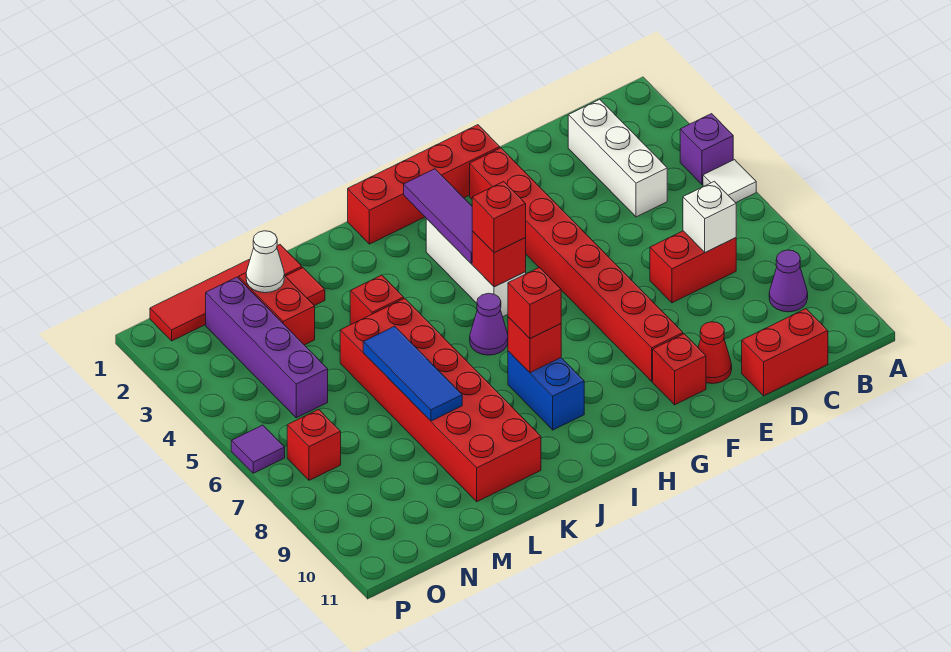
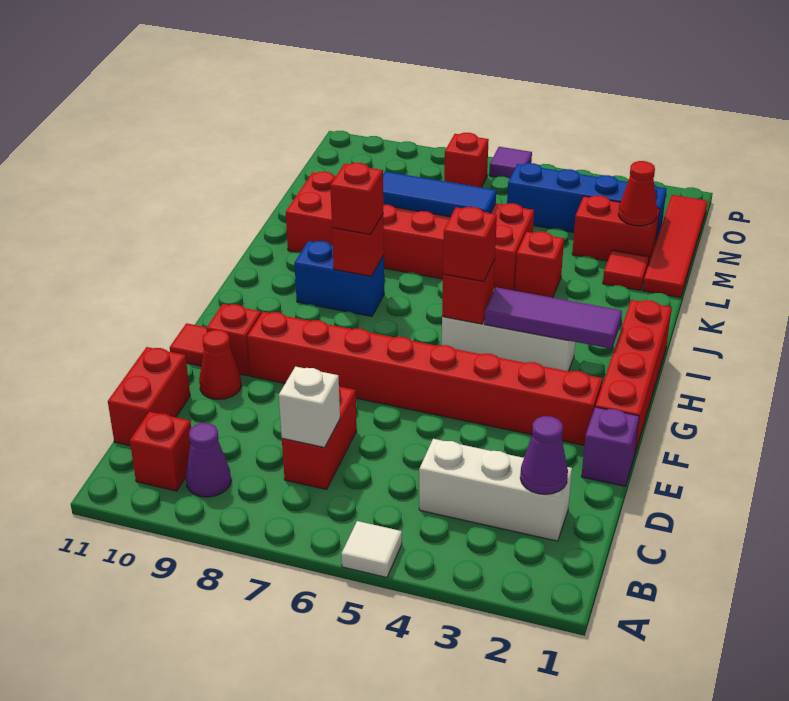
purple brick A4 level 1 -> purple brick E1 level 1
none -> red brick B10 level 1
none -> red tile F11 level 1
purple cone I6 level 1 -> purple cone C2 level 2
white cone M2 level 2 -> red cone M2 level 2
purple brick N2:N5 level 1 -> blue brick N2:N5 level 1

